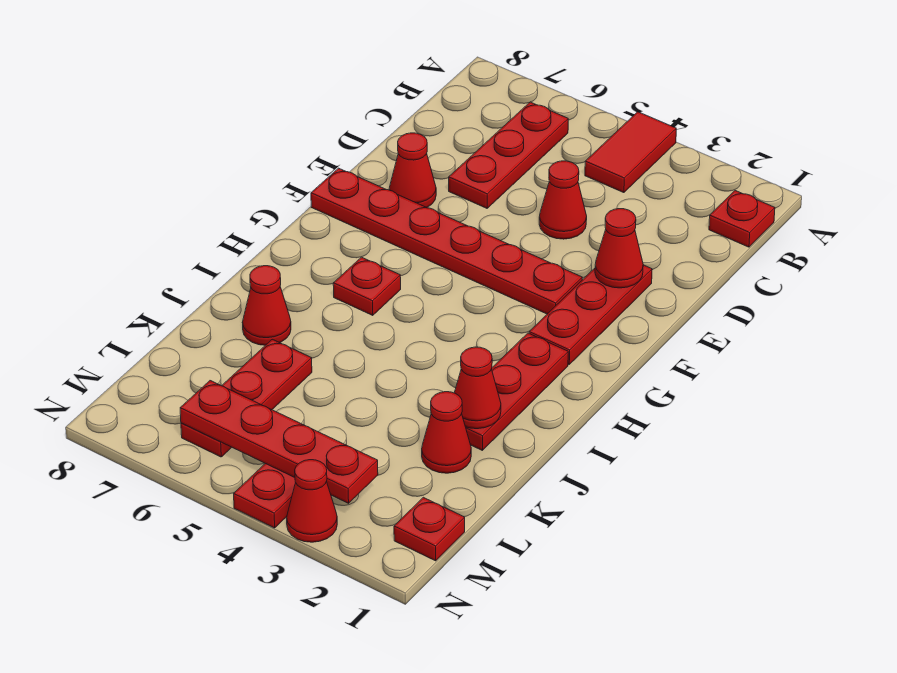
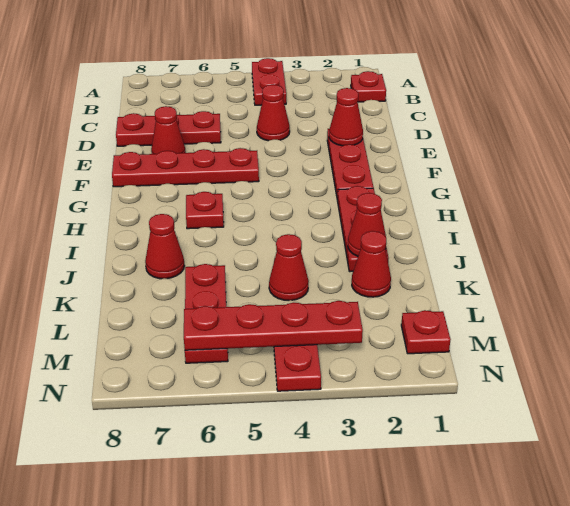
red tile A4:B4 level 1 -> red plate A4:B4 level 1
red plate B6:D6 level 1 -> red plate D6:D8 level 1
red plate F3:F8 level 1 -> red plate F5:F8 level 1
red cone N3 level 1 -> red cone K4 level 1

